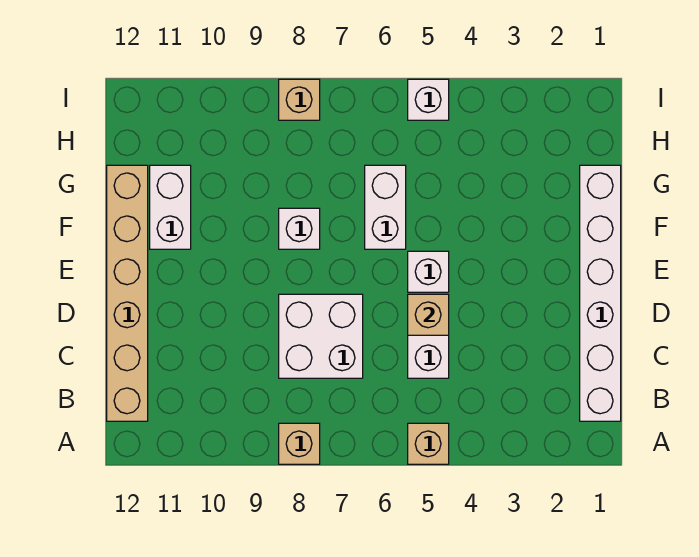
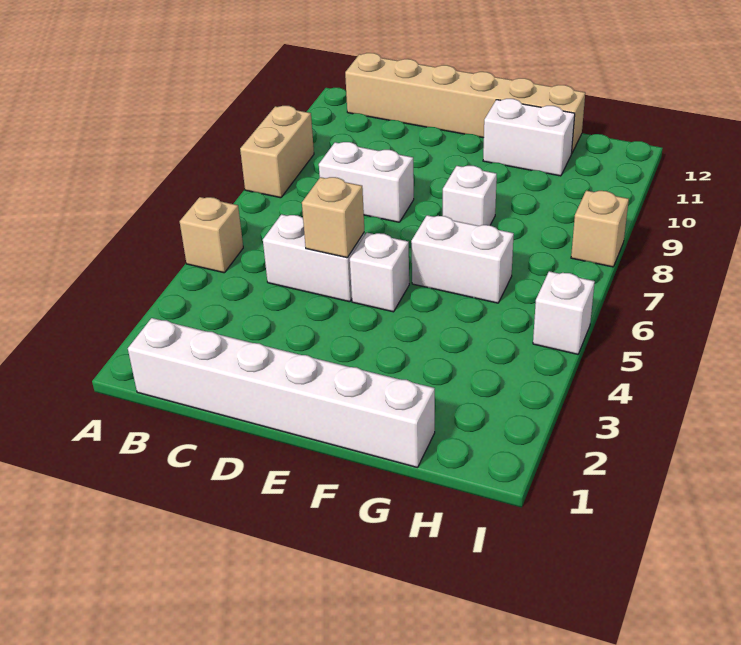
tan brick A8 level 1 -> tan brick A8:A9 level 1
white brick C7:D8 level 1 -> white brick C8:D8 level 1

